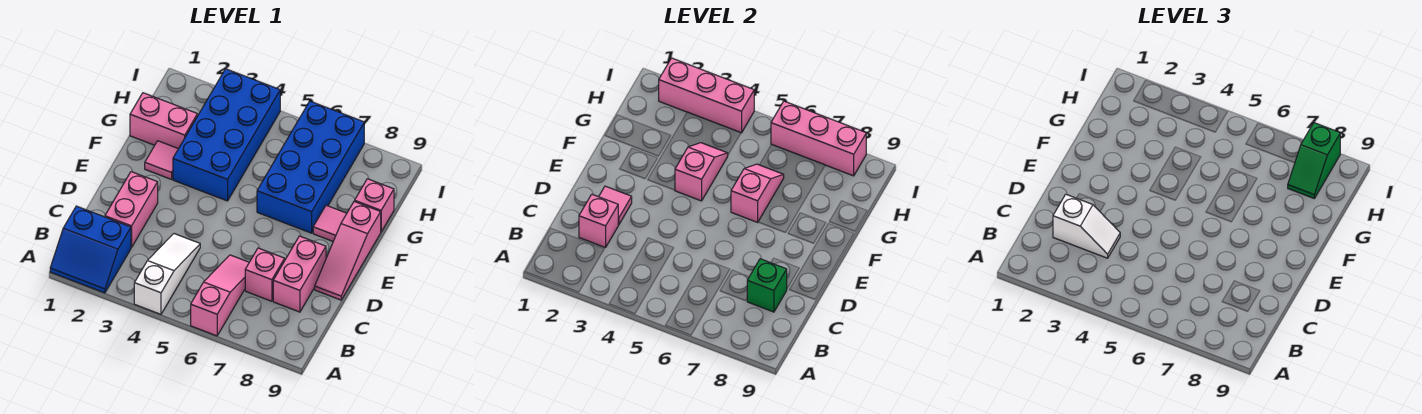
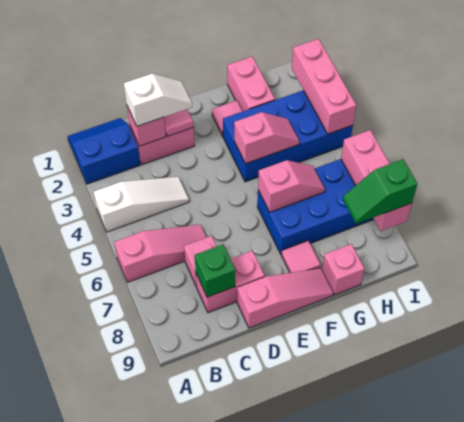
blue slope A1:B2 level 1 top B -> blue slope A1:B2 level 1 top 2
white slope C2:C3 level 3 top 2 -> white slope C2:D2 level 3 top C
pink slope D9:F9 level 1 top F -> pink slope D9:F9 level 1 top D

